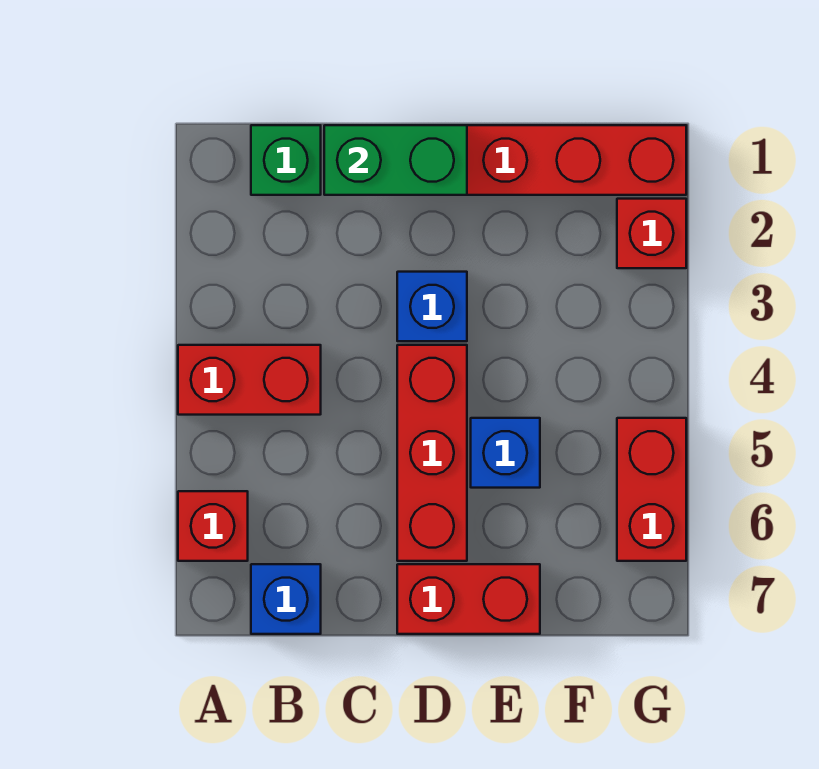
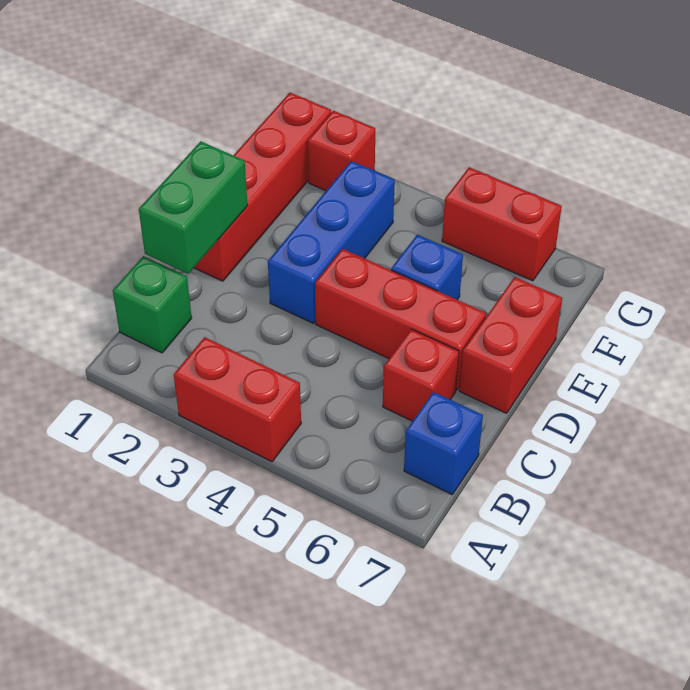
red brick A4:B4 level 1 -> red brick A3:A4 level 1
red brick A6 level 1 -> red brick C6 level 1
blue brick D3 level 1 -> blue brick D3:F3 level 1

